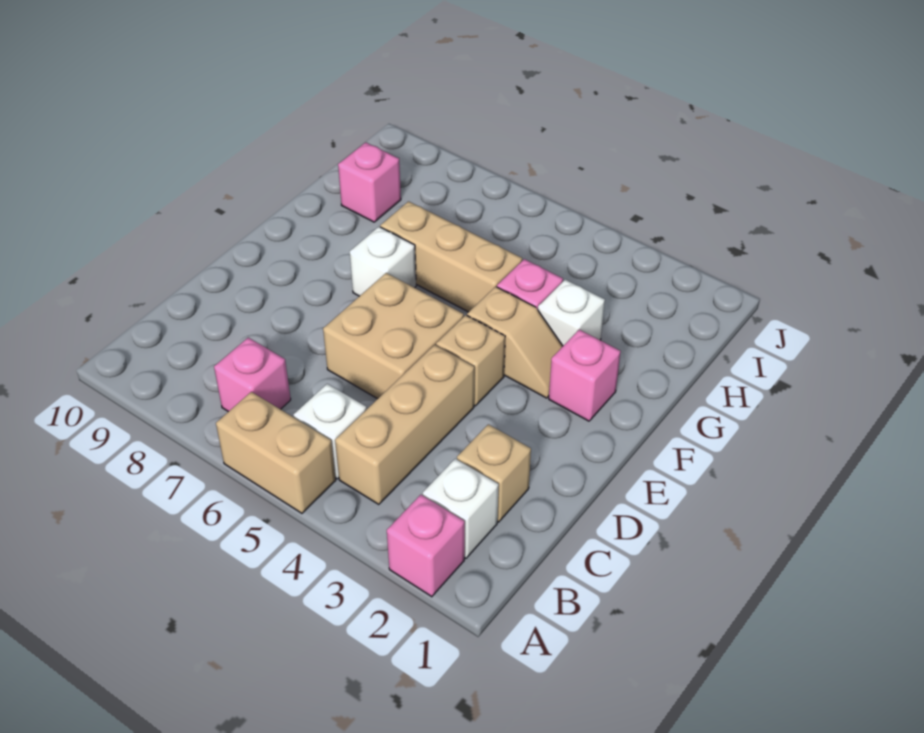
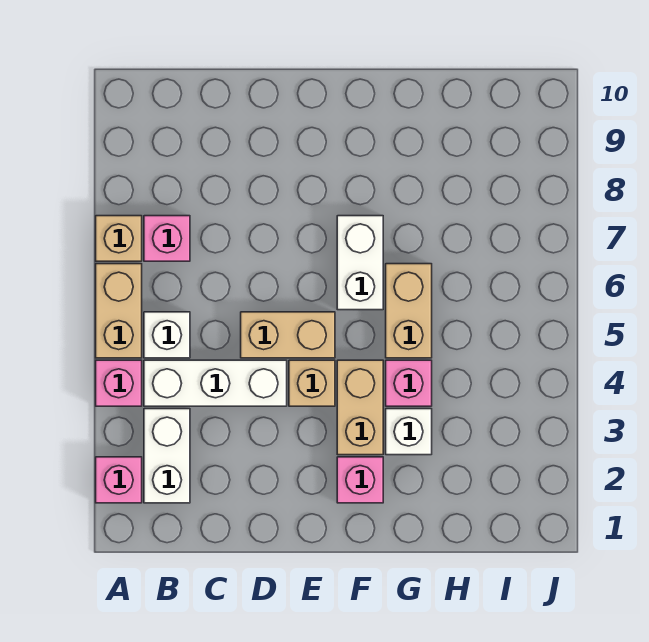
white brick B2 level 1 -> white brick B2:B3 level 1
tan brick B4:D4 level 1 -> white brick B4:D4 level 1
tan brick C2 level 1 -> tan brick A7 level 1
tan brick D5:E6 level 1 -> tan brick D5:E5 level 1
tan slope F3:F4 level 1 top 4 -> tan brick F3:F4 level 1
white brick F7 level 1 -> white brick F6:F7 level 1
tan brick G5:G7 level 1 -> tan brick G5:G6 level 1
pink brick H9 level 1 -> pink brick A4 level 1

